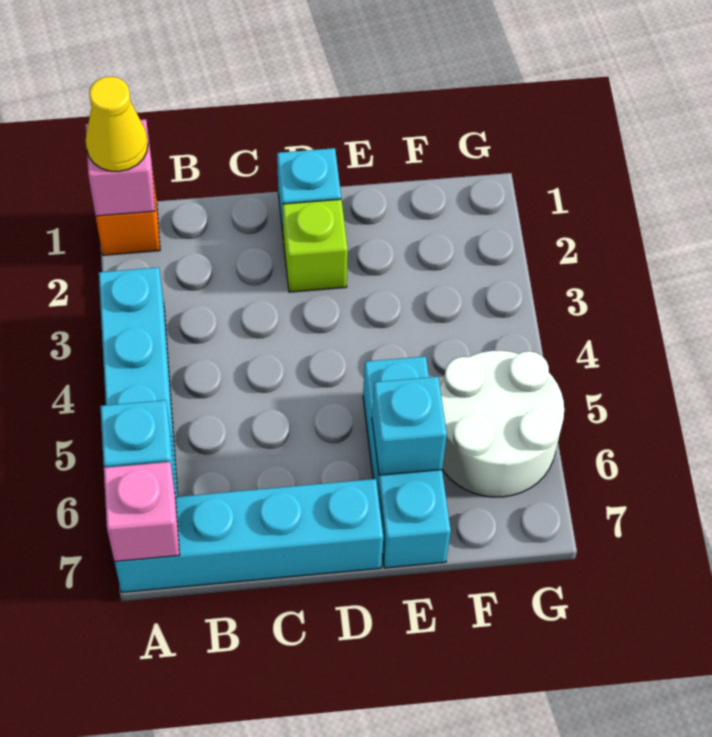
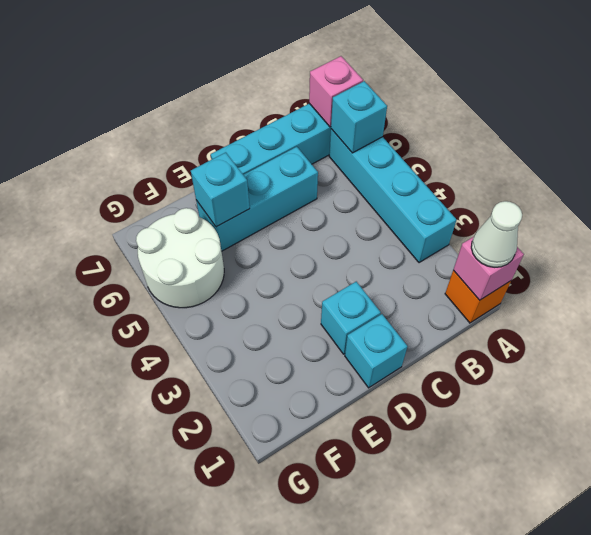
yellow cone A1 level 3 -> white cone A1 level 3
lime brick D2 level 1 -> cyan brick D2 level 1
cyan brick E5:E7 level 1 -> cyan brick C6:E6 level 1

